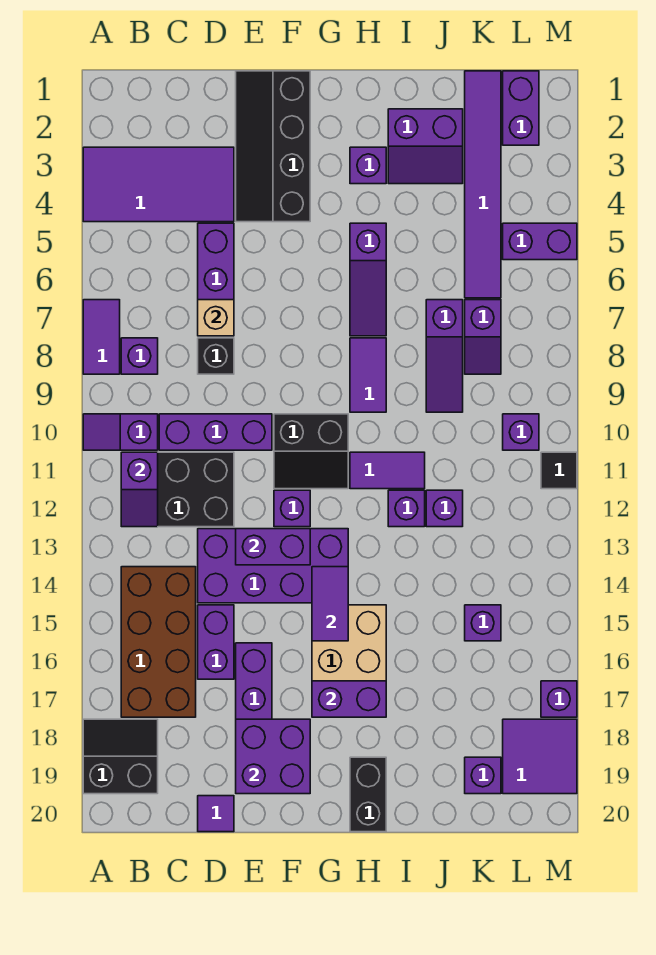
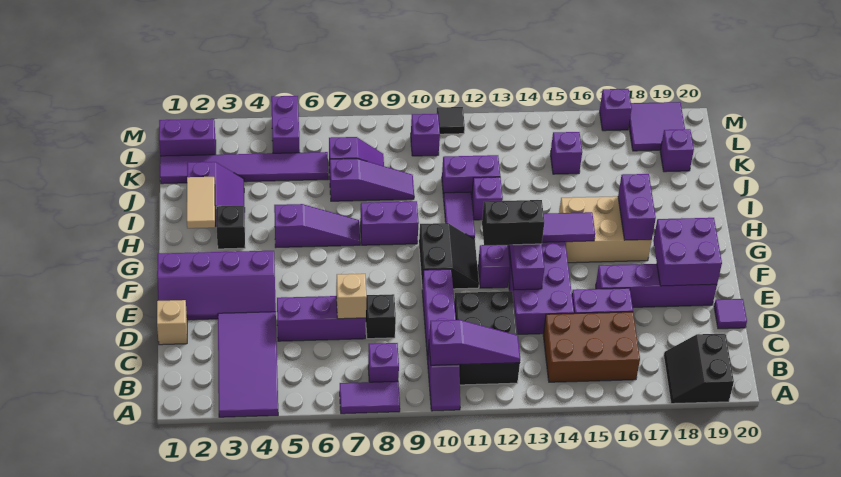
purple slope B11:B12 level 2 top 11 -> purple slope B10:B12 level 2 top 10
brown brick B14:C17 level 1 -> brown brick B14:C16 level 1
none -> tan brick D1 level 1
black slope E1:F4 level 1 top F -> purple slope E1:F4 level 1 top F
none -> tan tile H2:I2 level 2
purple brick H3 level 1 -> black brick H3 level 1
purple tile H8:H9 level 1 -> purple brick H8:H9 level 1
black brick H19:H20 level 1 -> black brick F12:F13 level 3
purple brick J12 level 1 -> purple brick J11:J12 level 1

